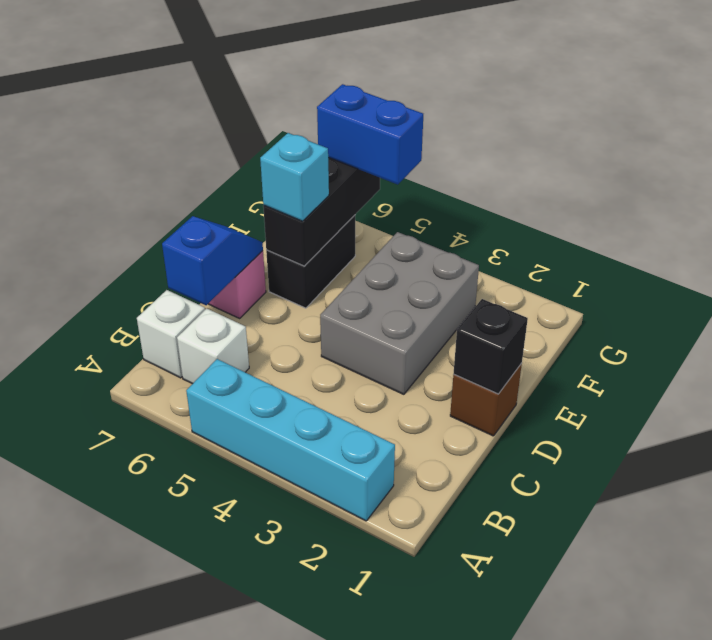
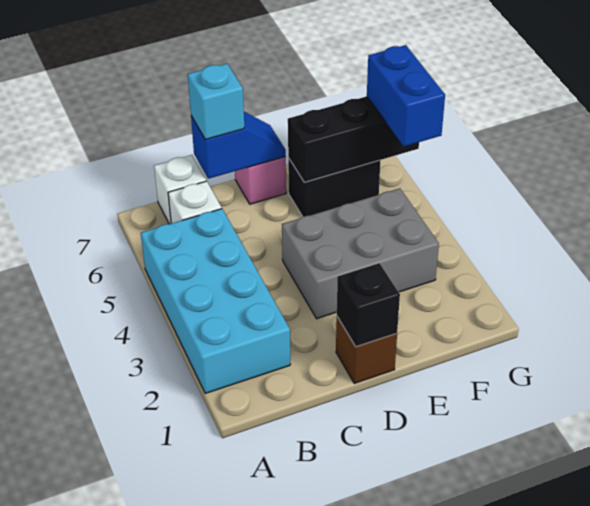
cyan brick A2:A5 level 1 -> cyan brick A2:B5 level 1
cyan brick E6 level 3 -> cyan brick C7 level 3

